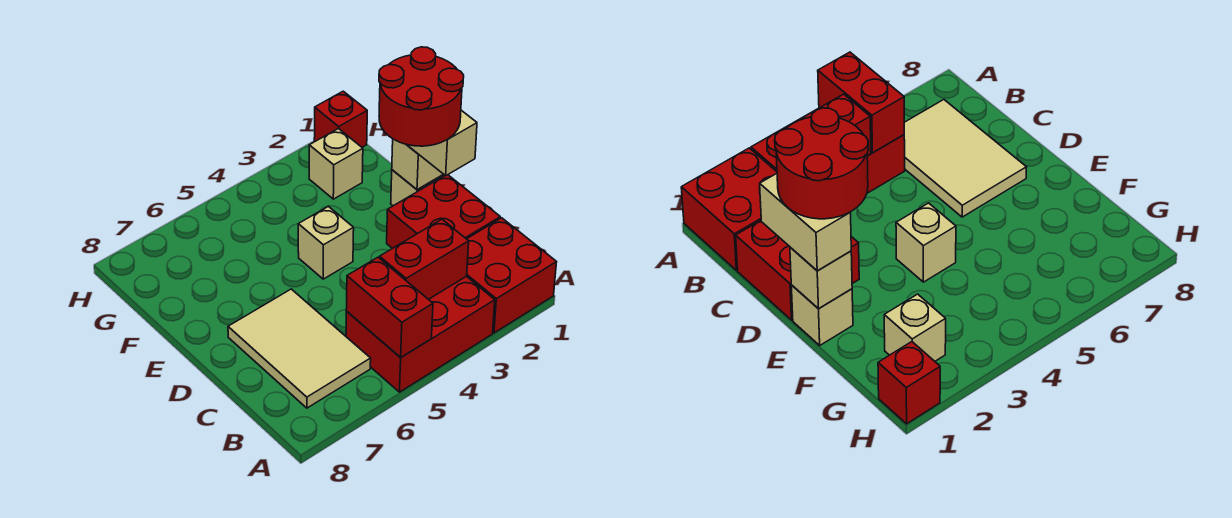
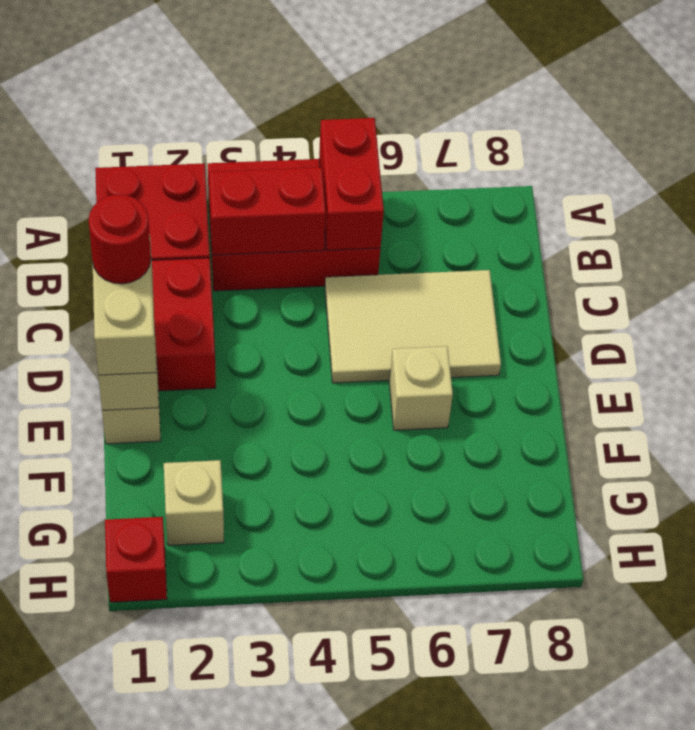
tan tile B6:D7 level 1 -> tan tile C5:D7 level 1
red round brick D1:E2 level 4 -> red round brick D1 level 4
tan brick E4 level 1 -> tan brick E6 level 1

